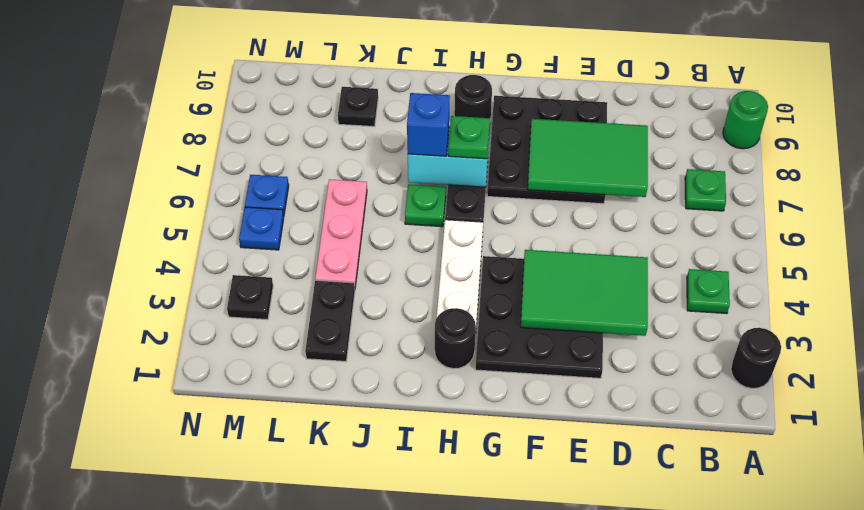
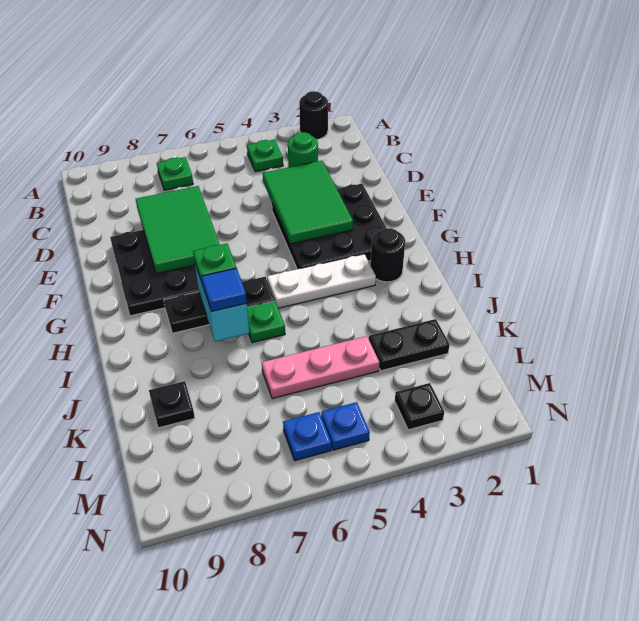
green round brick A9 level 1 -> green round brick C3 level 1
black round brick H9 level 1 -> none
blue brick I7 level 3 -> blue tile I7 level 3

